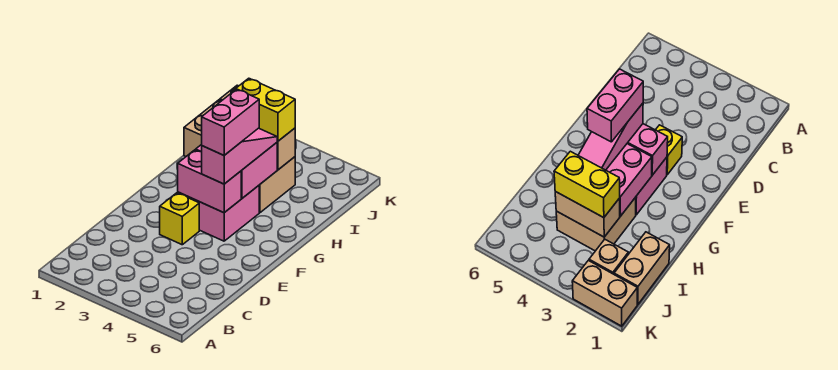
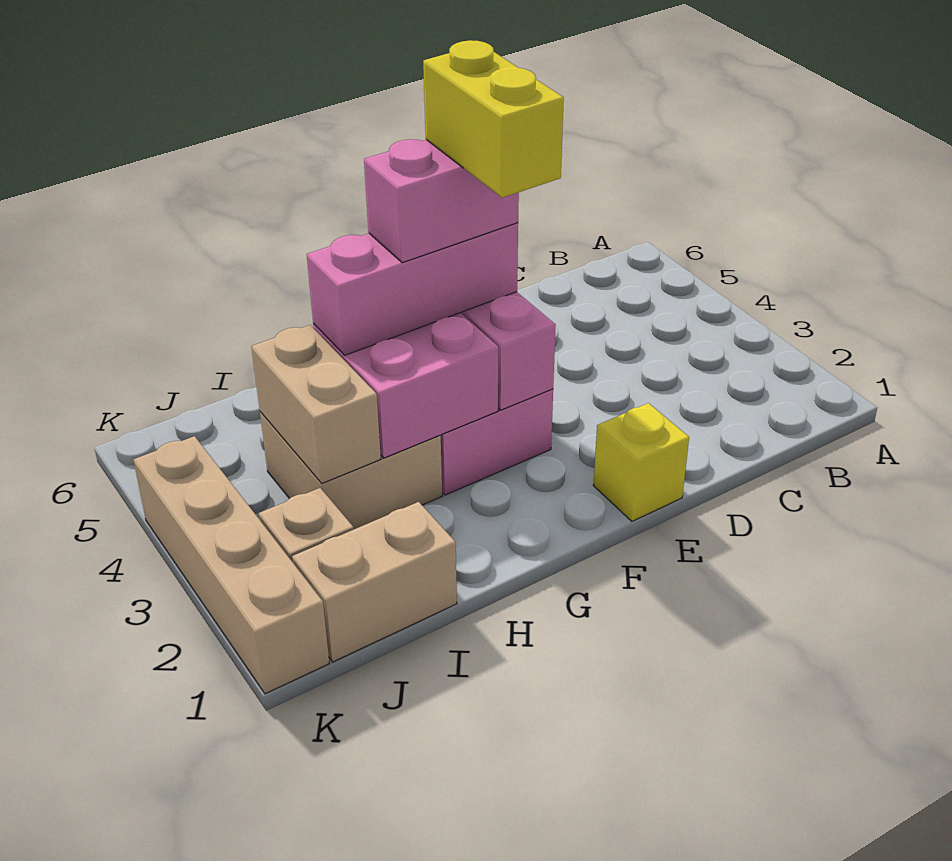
yellow brick E3 level 1 -> yellow brick E1 level 1
pink slope F4:H4 level 3 top F -> pink brick F4:H4 level 3
yellow brick I3:I4 level 3 -> yellow brick F3:F4 level 5
tan brick K1:K2 level 1 -> tan brick K1:K4 level 1

